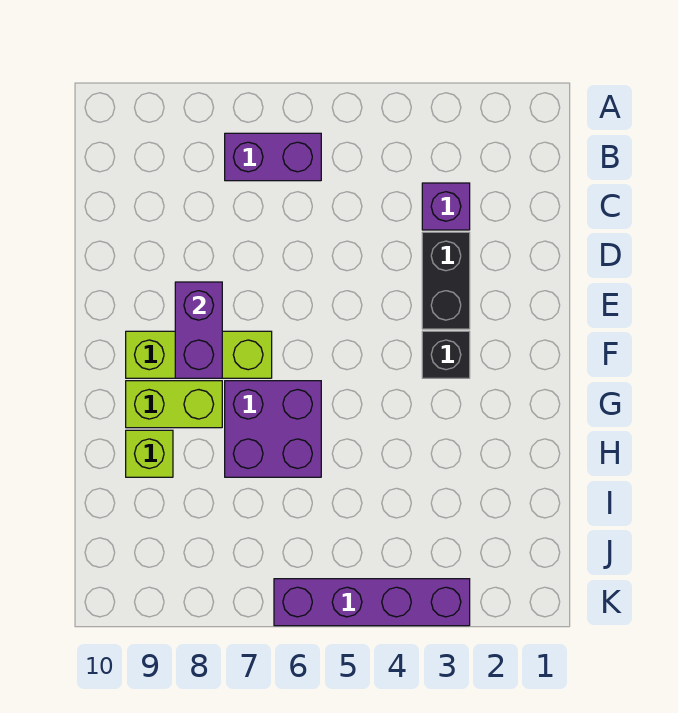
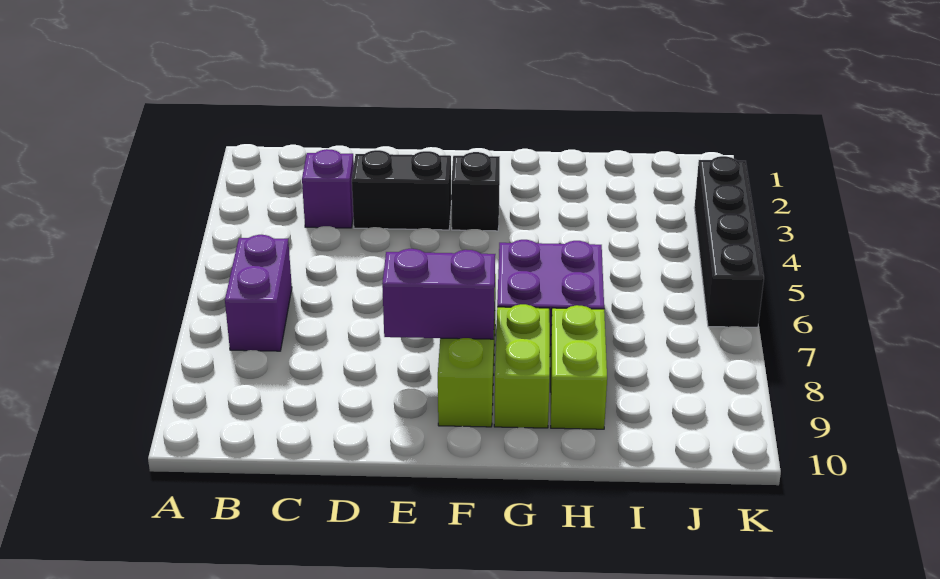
lime brick H9 level 1 -> lime brick H8:H9 level 1
purple brick K3:K6 level 1 -> black brick K3:K6 level 1

